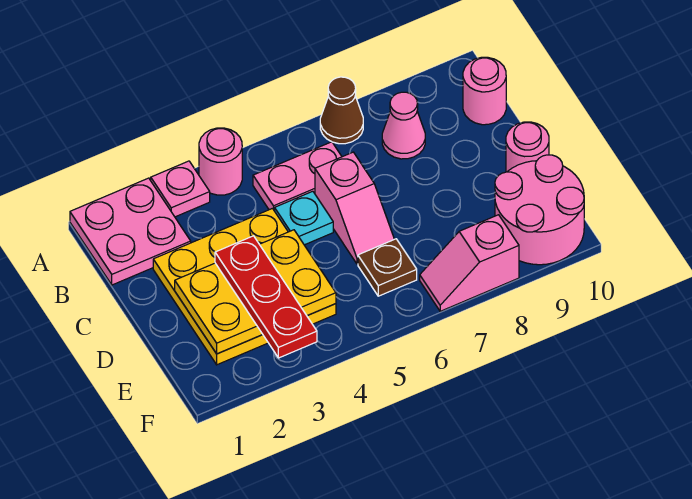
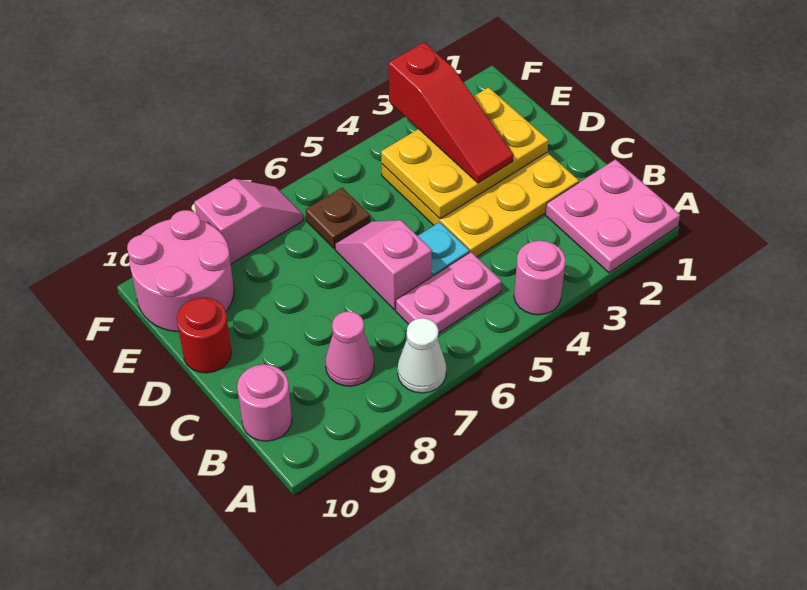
pink plate A3 level 1 -> none
brown cone A7 level 1 -> white cone A7 level 1
red plate D3:F3 level 3 -> red slope D3:F3 level 3 top F
pink round brick D10 level 1 -> red round brick D10 level 1

